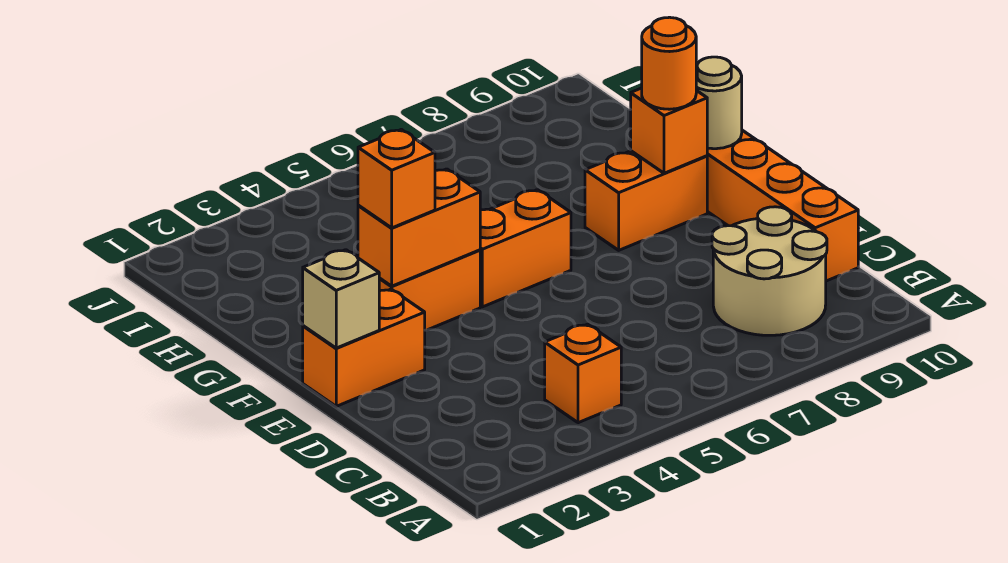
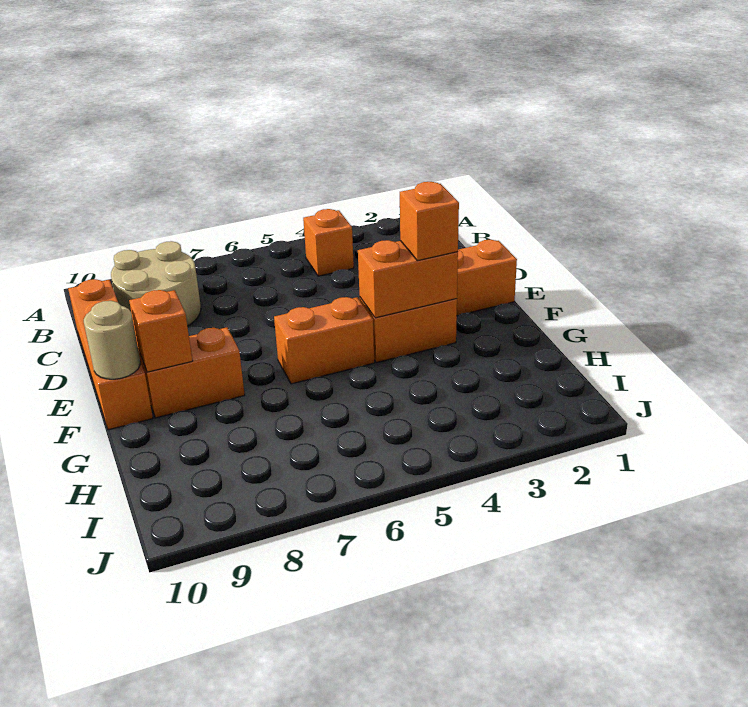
tan brick E1 level 2 -> none
orange round brick F9 level 3 -> none

